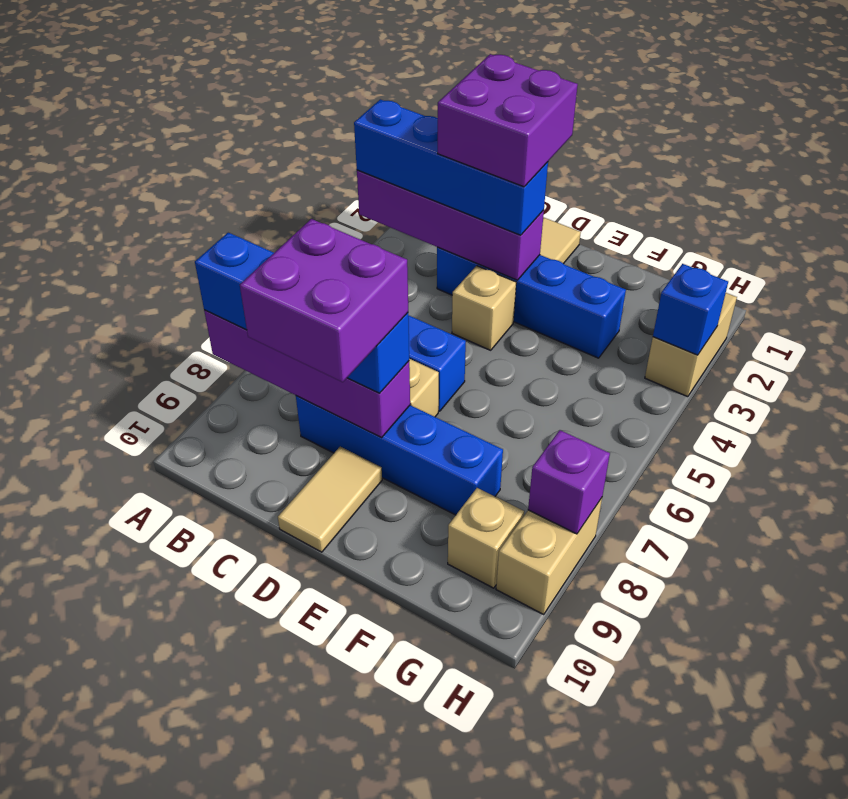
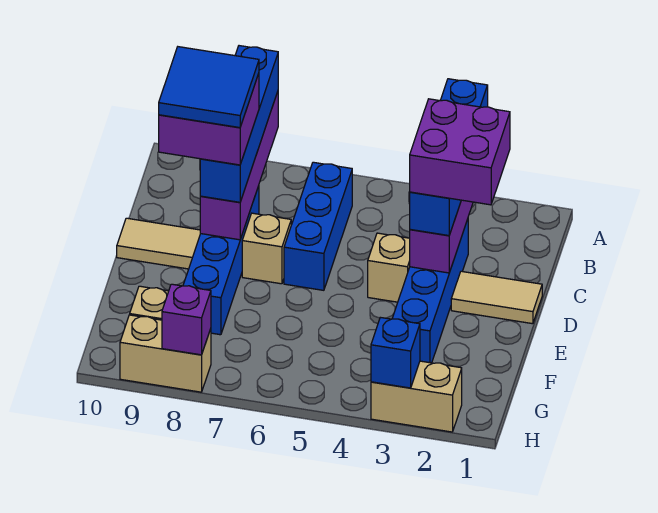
none -> blue tile C8:D9 level 5

